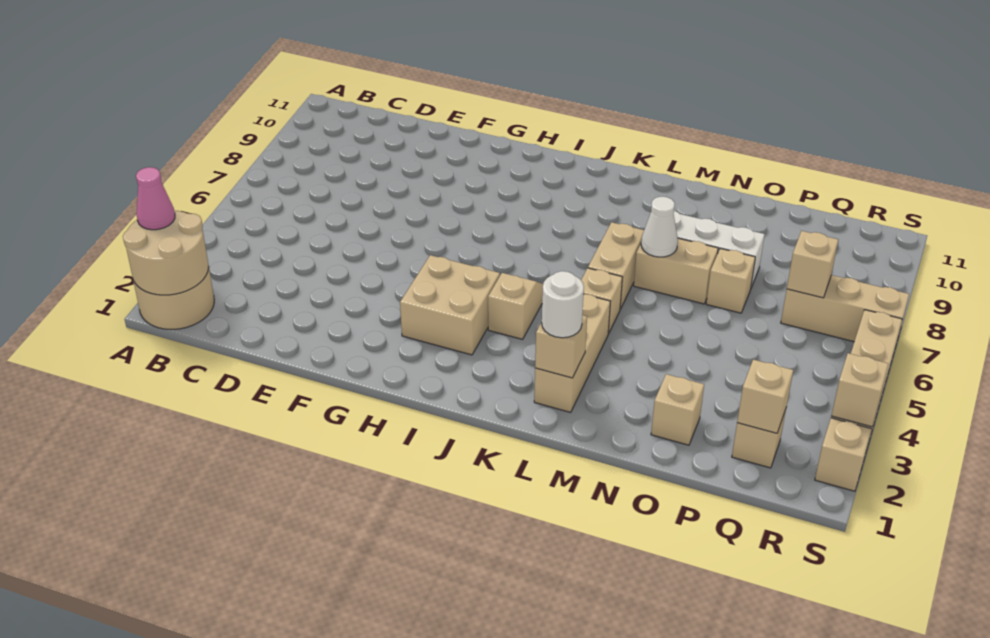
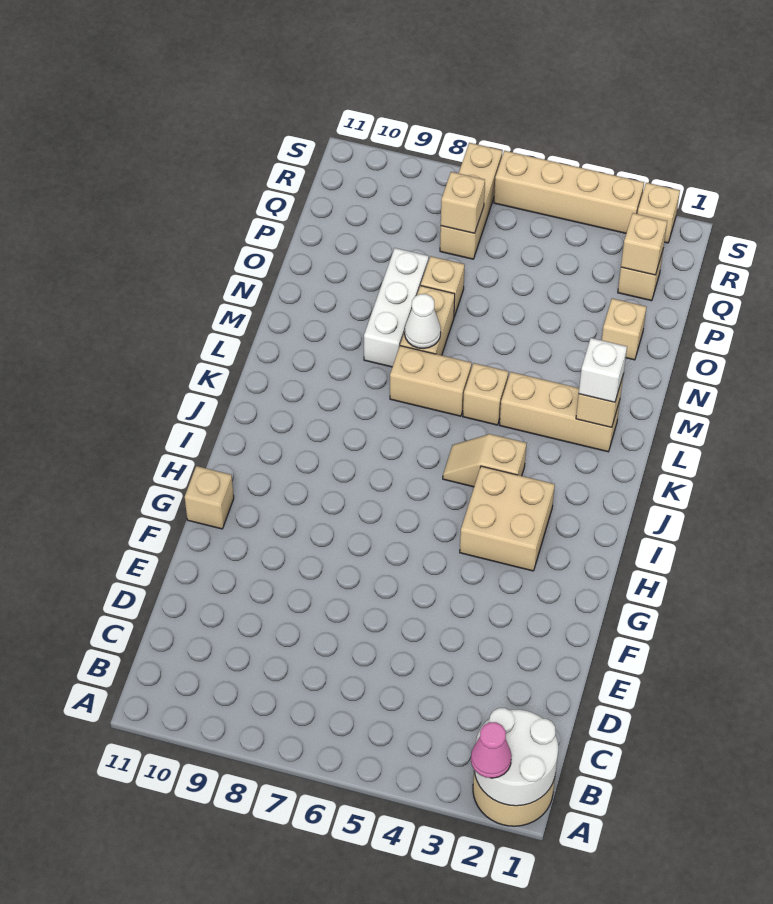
tan round brick A1:B2 level 2 -> white round brick A1:B2 level 2
white round brick L2 level 3 -> white brick L2 level 3
tan brick S3 level 2 -> tan brick G11 level 1

